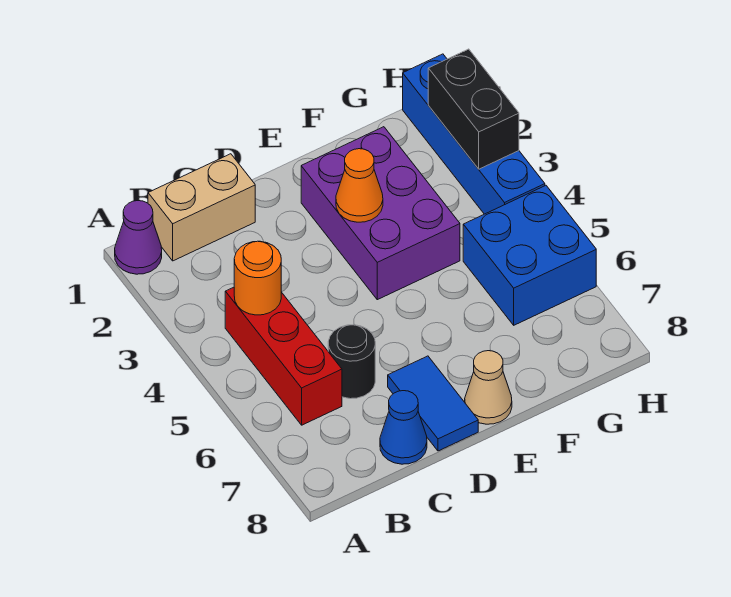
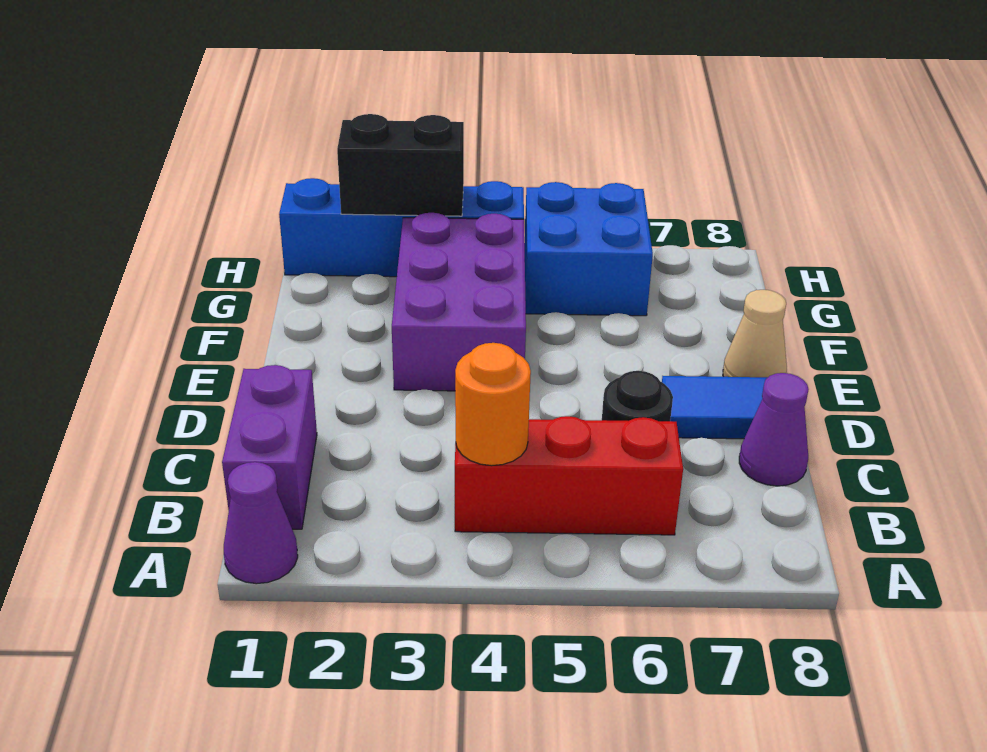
tan brick B1:C1 level 1 -> purple brick B1:C1 level 1
blue cone C8 level 1 -> purple cone C8 level 1
purple brick E2:F4 level 1 -> purple brick E3:G4 level 1
orange cone E3 level 2 -> none

